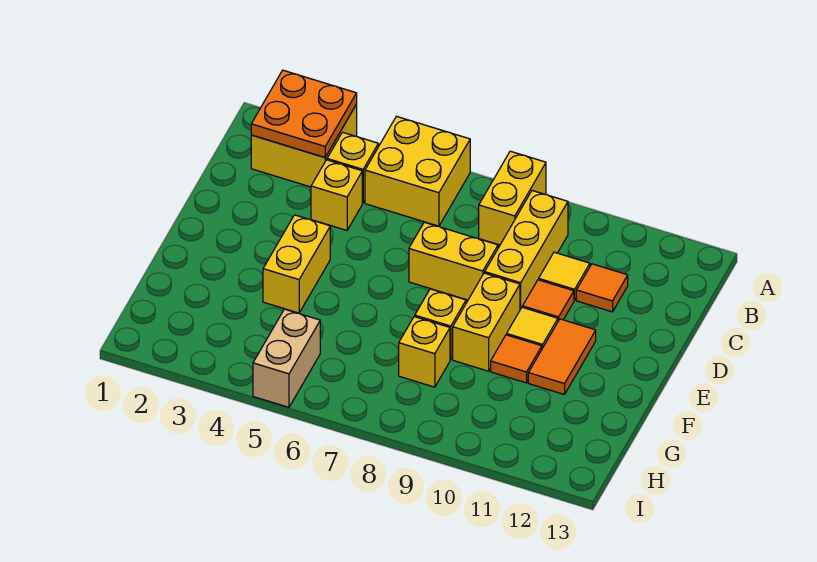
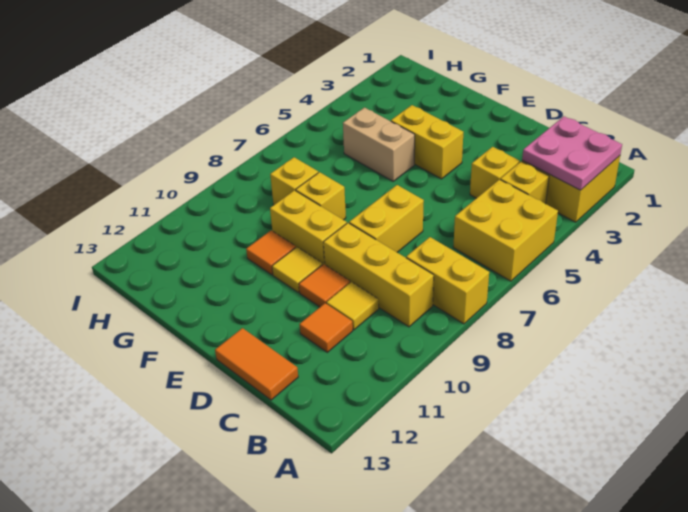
orange plate A2:B3 level 2 -> pink plate A2:B3 level 2
orange tile E11:F11 level 1 -> orange tile C13:D13 level 1
tan brick H5:I5 level 1 -> tan brick F5:G5 level 1

